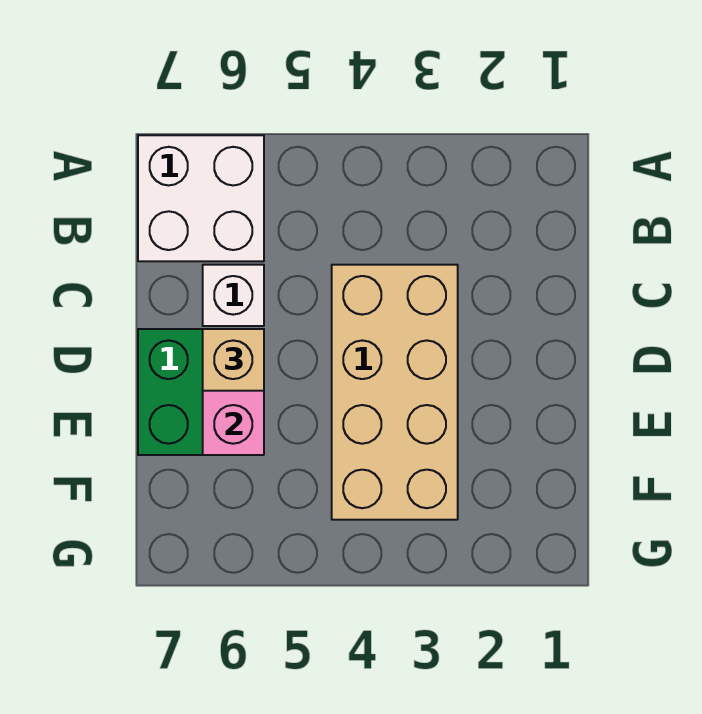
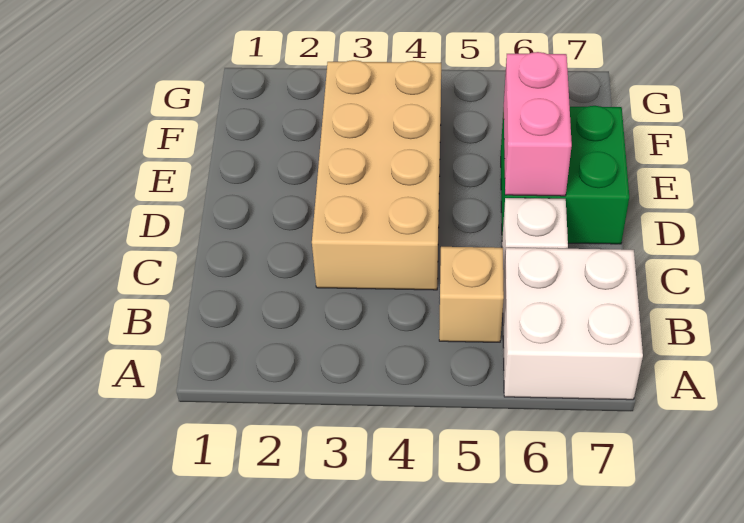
tan brick D6 level 3 -> tan brick B5 level 1

